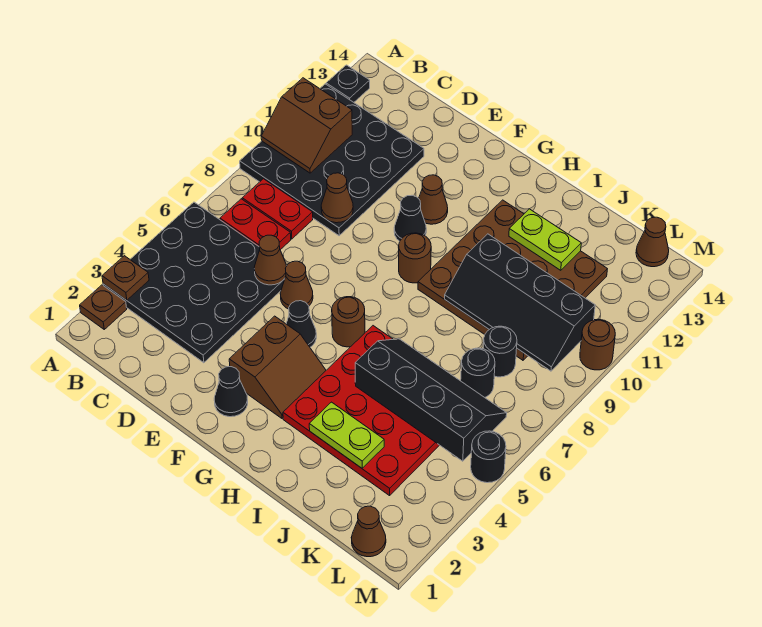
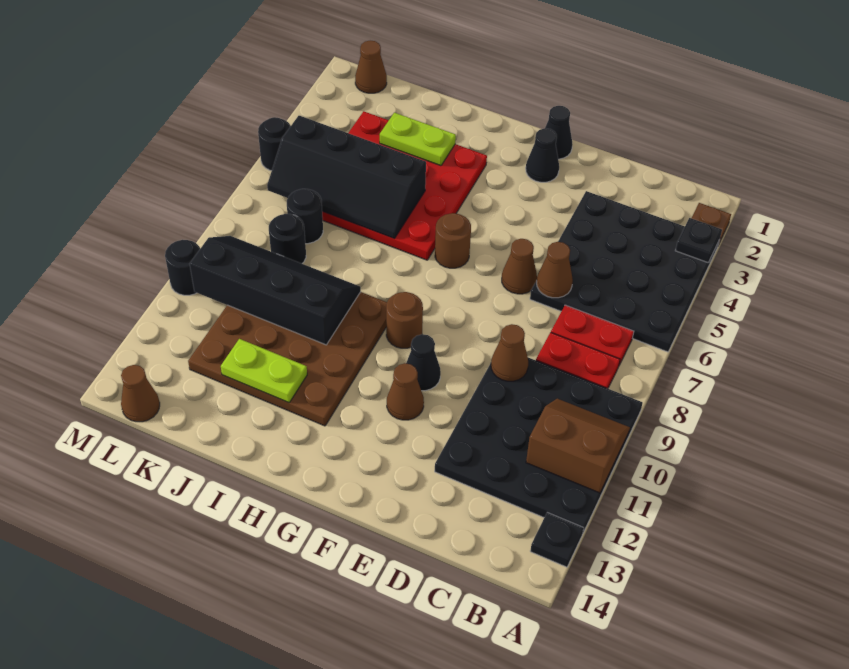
brown plate A3 level 2 -> black plate A3 level 2
brown slope F3:G4 level 1 top F -> none
black cone F5 level 1 -> black cone F1 level 1
brown round brick M10 level 1 -> black round brick M10 level 1

